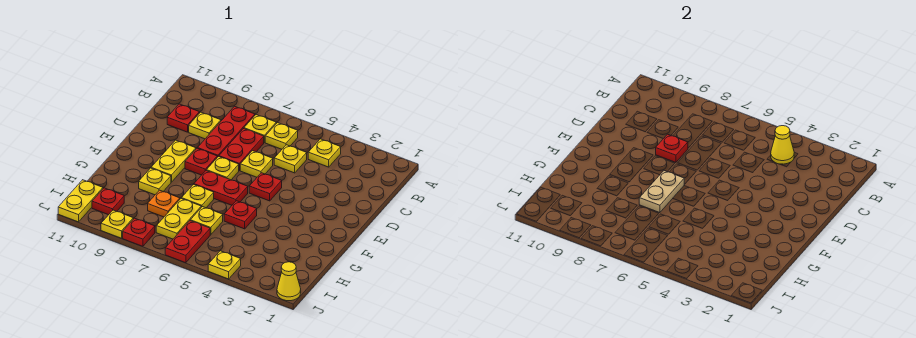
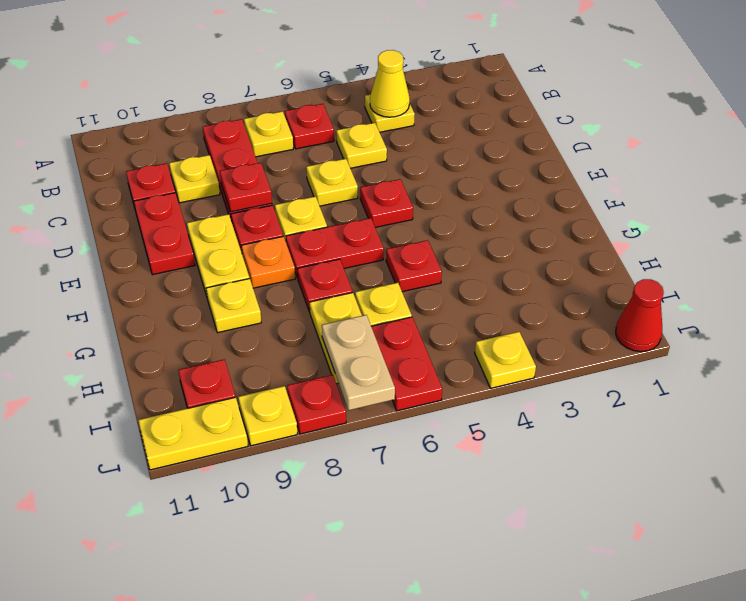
yellow plate B6 level 1 -> red plate B6 level 1
red plate C7:D7 level 1 -> red plate D10:E10 level 1
tan plate F7:G7 level 2 -> tan plate I7:J7 level 2
yellow plate G7 level 1 -> red plate G7 level 1
orange plate H8 level 1 -> orange plate F8 level 1
yellow plate I11:J11 level 1 -> yellow plate J10:J11 level 1
yellow cone J1 level 1 -> red cone J1 level 1

